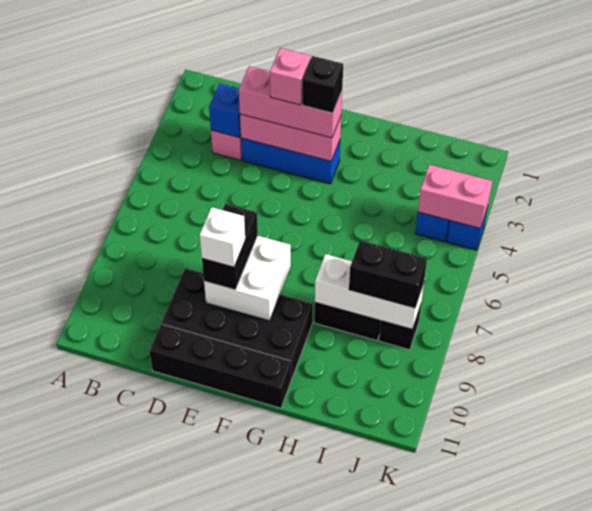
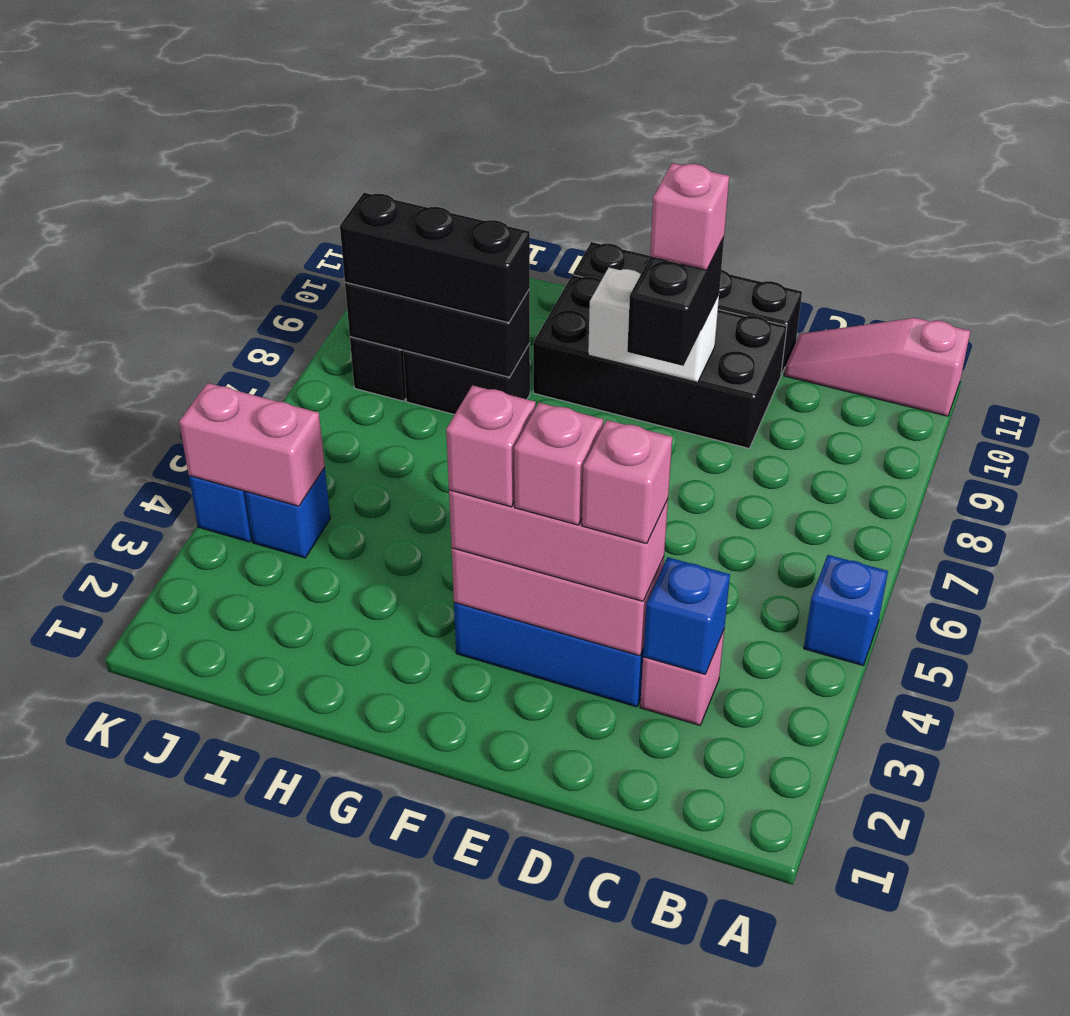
none -> blue brick A5 level 1
none -> pink slope A11:C11 level 1 top A
none -> pink brick D3 level 4
white brick E8:F9 level 2 -> white brick E9:F9 level 2
white brick E9 level 4 -> pink brick E9 level 4
black brick F3 level 4 -> pink brick F3 level 4
white brick H8:J8 level 2 -> black brick H8:J8 level 2
black brick I8:J8 level 3 -> black brick H8:J8 level 3

